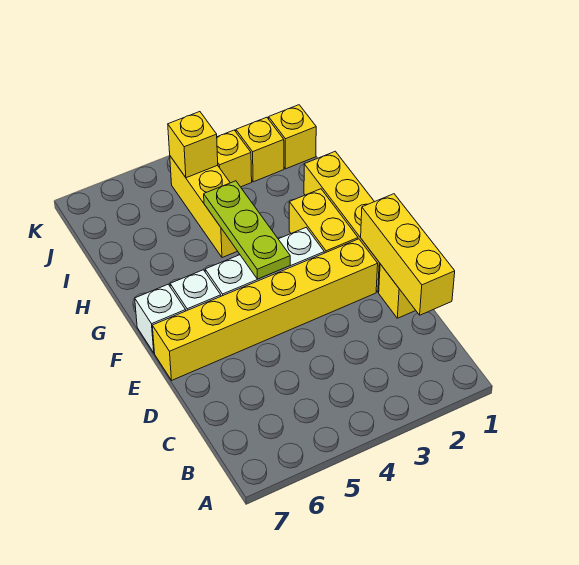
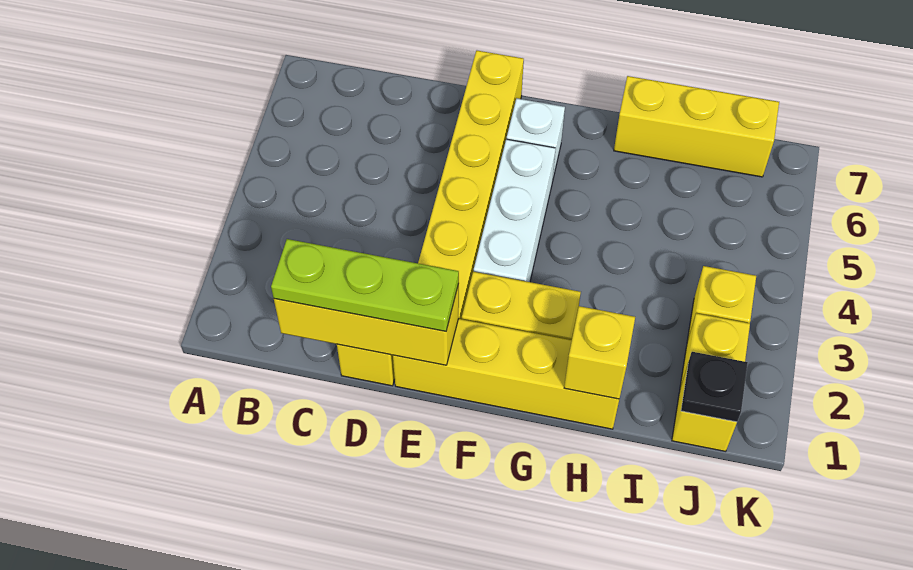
lime plate F4:H4 level 2 -> lime plate C1:E1 level 3
white brick F7 level 1 -> none
yellow brick H4:J4 level 1 -> yellow brick H7:J7 level 1
none -> black plate J1 level 2
yellow brick J4 level 2 -> yellow brick H1 level 2

